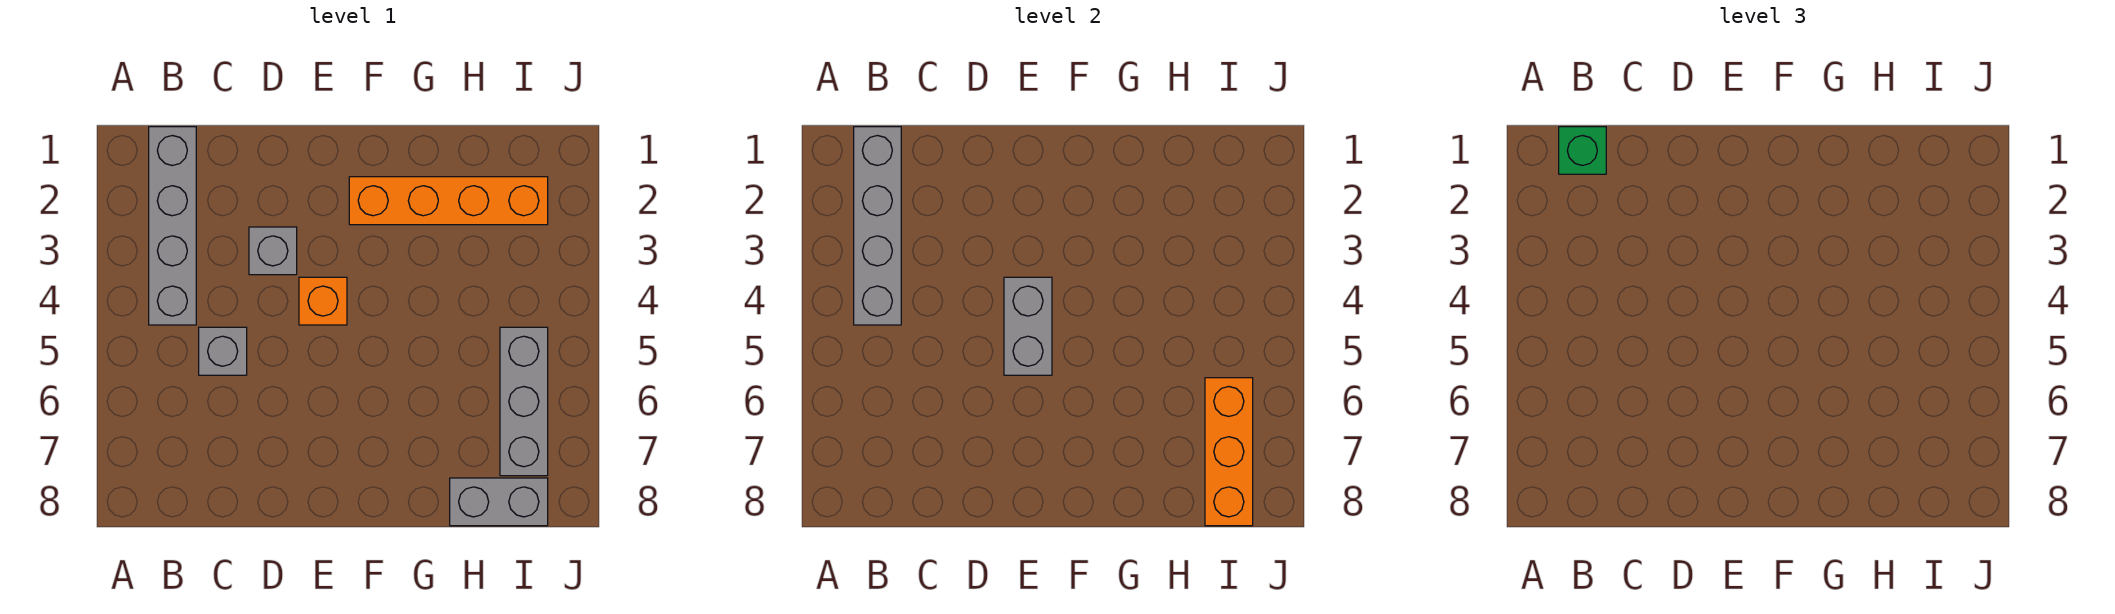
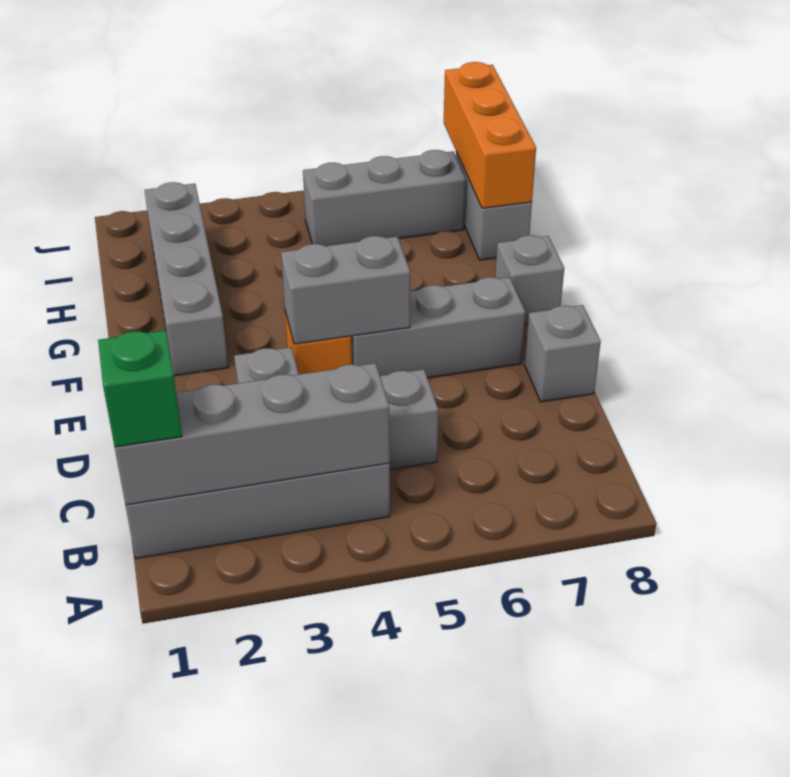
none -> grey brick D8 level 1
none -> grey brick E5:E7 level 1
orange brick F2:I2 level 1 -> grey brick F2:I2 level 1
none -> grey brick F8 level 1
orange brick I6:I8 level 2 -> orange brick H8:J8 level 2

